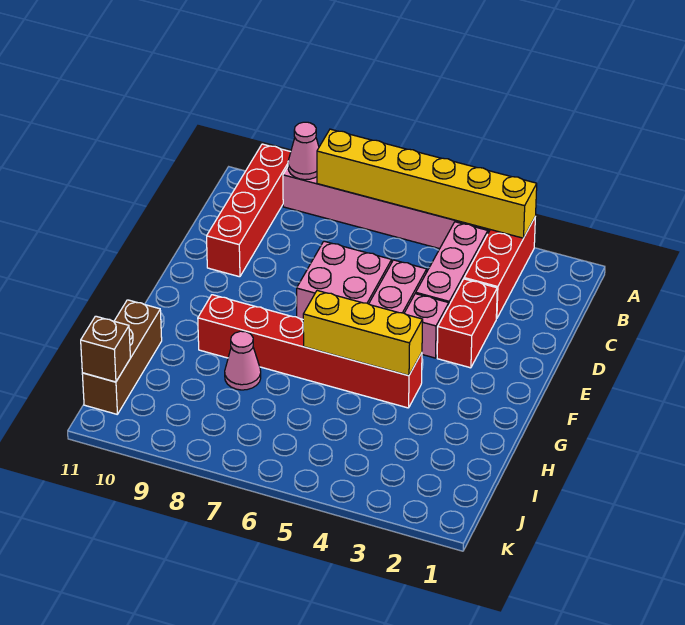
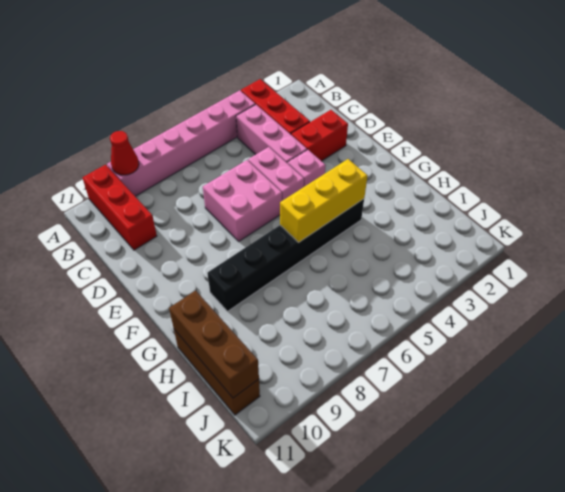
yellow brick A3:A8 level 2 -> none
pink cone A9 level 2 -> red cone A9 level 2
red brick A10:D10 level 1 -> red brick A10:C10 level 1
red brick D3:E3 level 1 -> red brick D2:D3 level 1
red brick G4:G9 level 1 -> black brick G4:G9 level 1
pink cone H8 level 1 -> none
brown brick J11 level 2 -> brown brick H11:J11 level 2

